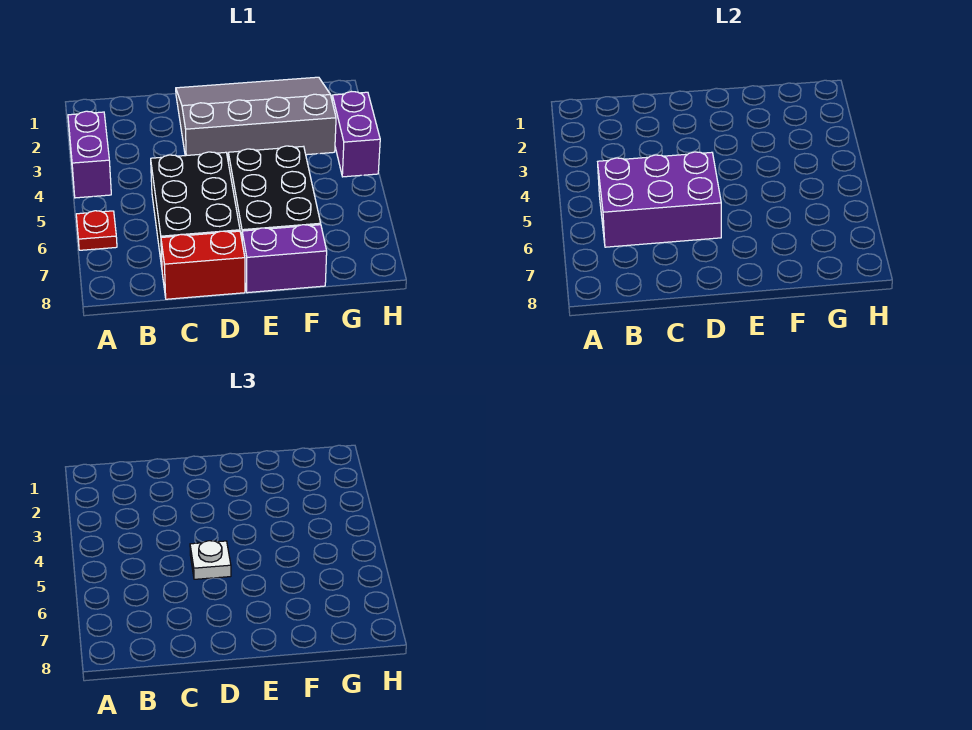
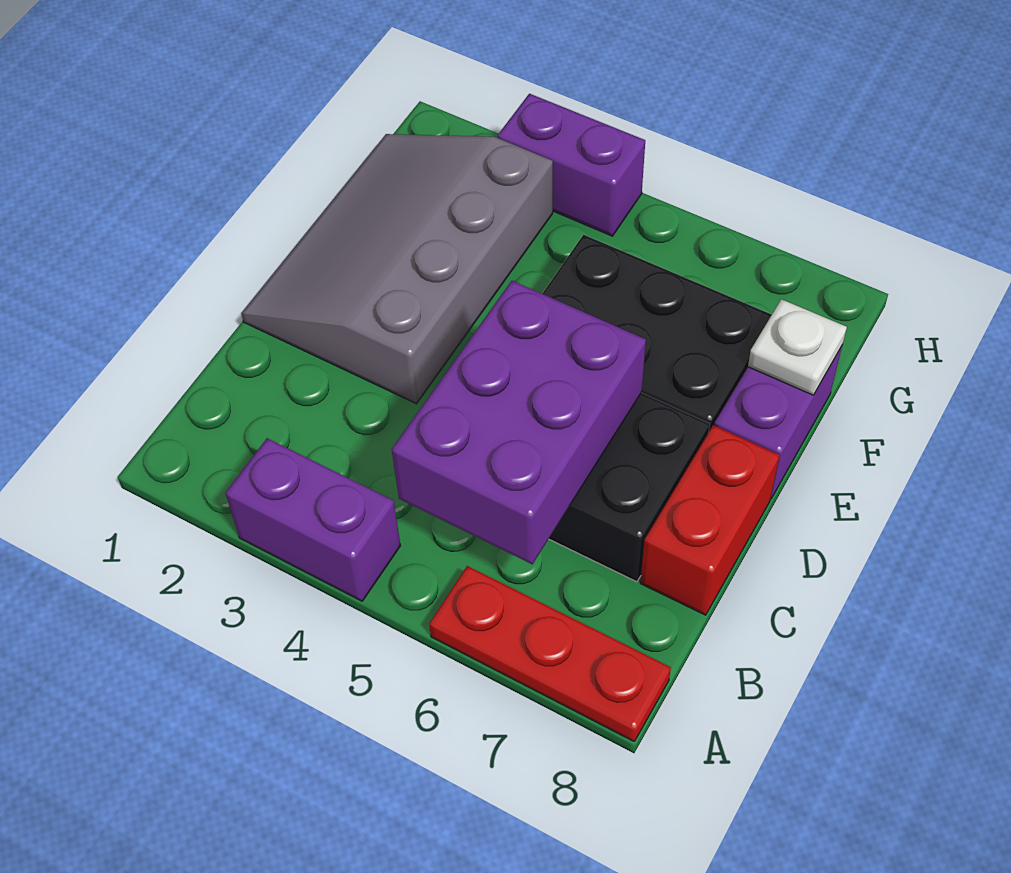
red plate A6 level 1 -> red plate A6:A8 level 1
white plate D5 level 3 -> white plate F8 level 2

